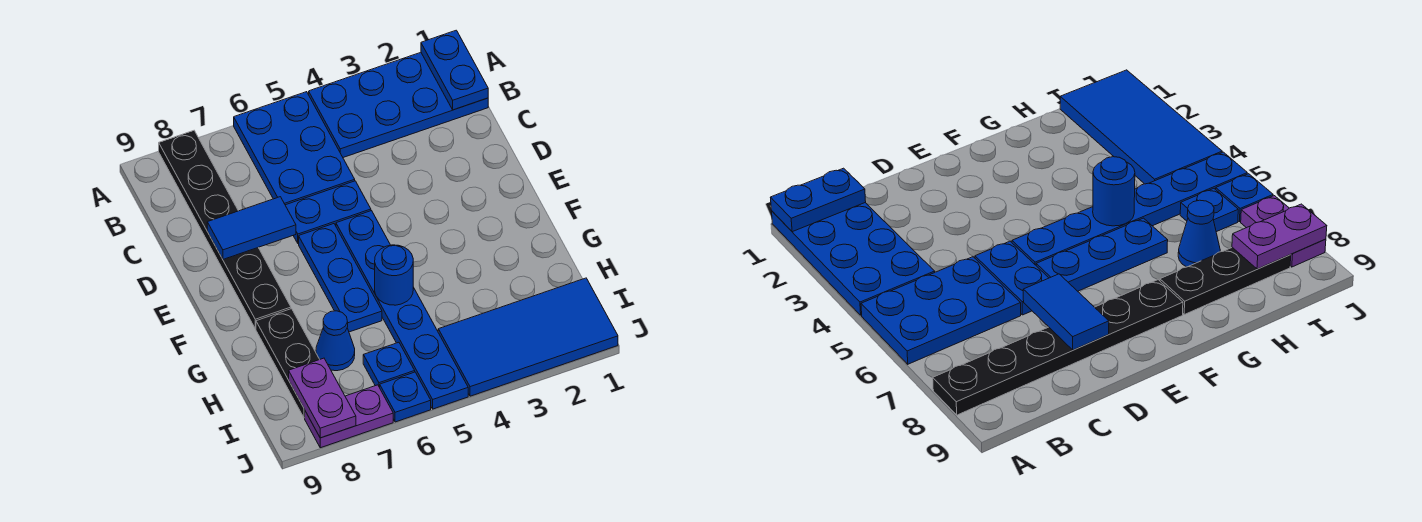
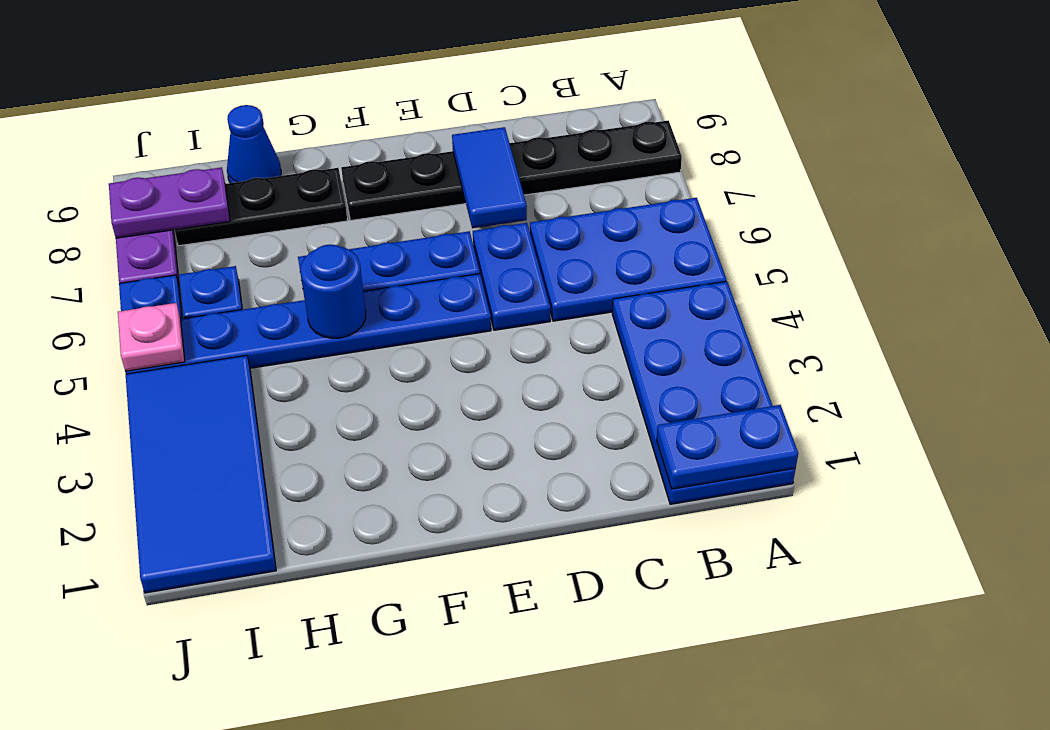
blue cone H7 level 1 -> blue cone H9 level 1
none -> pink plate J5 level 2

